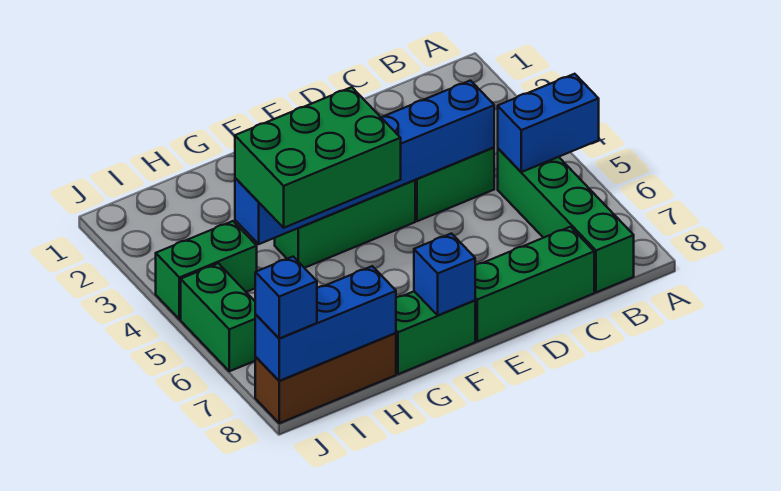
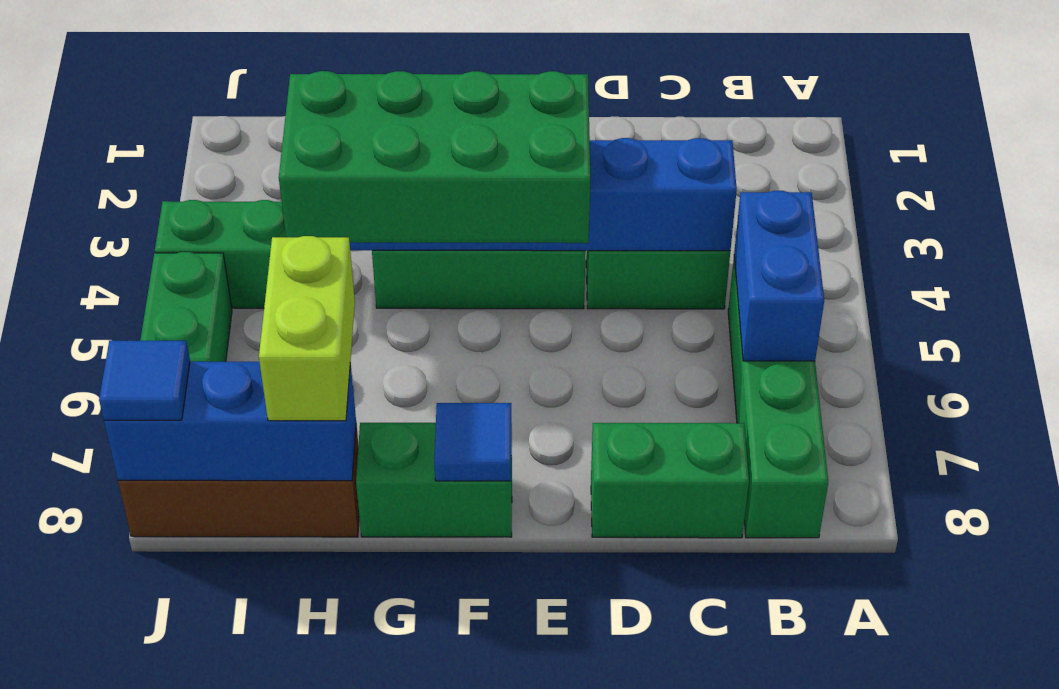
blue brick A5:B5 level 2 -> blue brick B5:B6 level 2
green brick C8:E8 level 1 -> green brick C8:D8 level 1
green brick F4:H5 level 3 -> green brick E4:H5 level 3
blue brick F8 level 2 -> blue tile F8 level 2
none -> lime brick H7:H8 level 3
blue brick J8 level 3 -> blue tile J8 level 3

